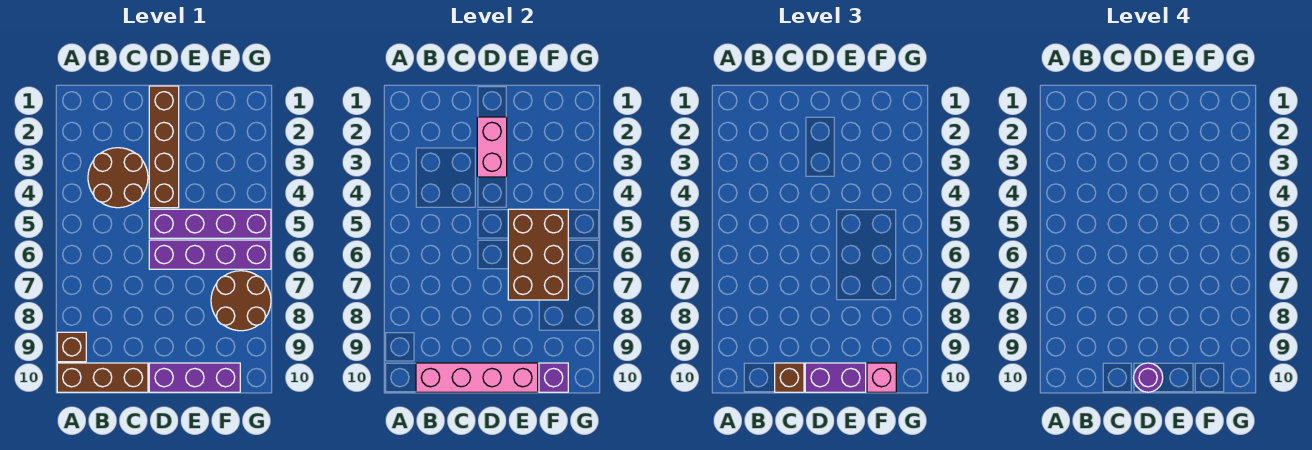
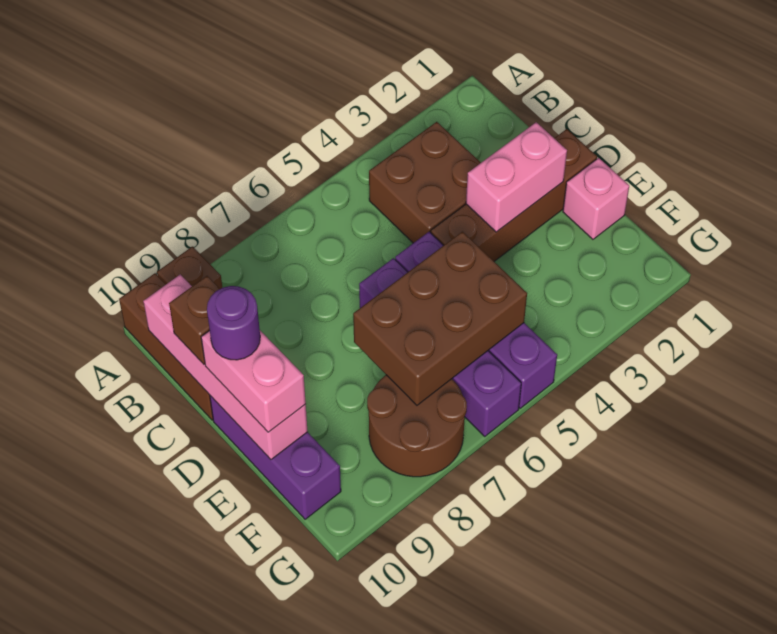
brown round brick B3:C4 level 1 -> brown brick B3:C4 level 1
purple brick D10:E10 level 3 -> pink brick D10:E10 level 3
purple brick F10 level 2 -> none
pink brick F10 level 3 -> pink brick E1 level 1

